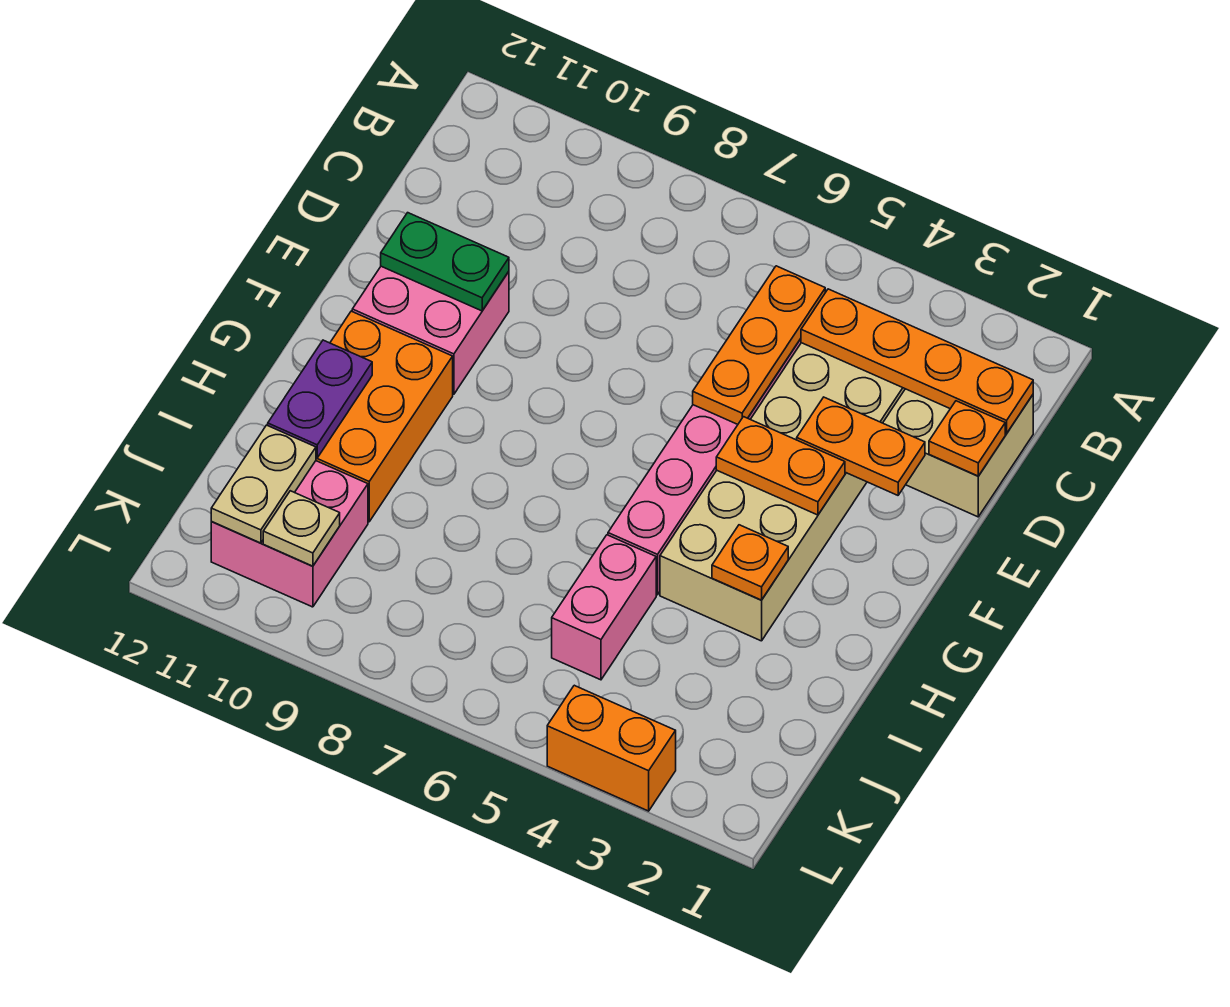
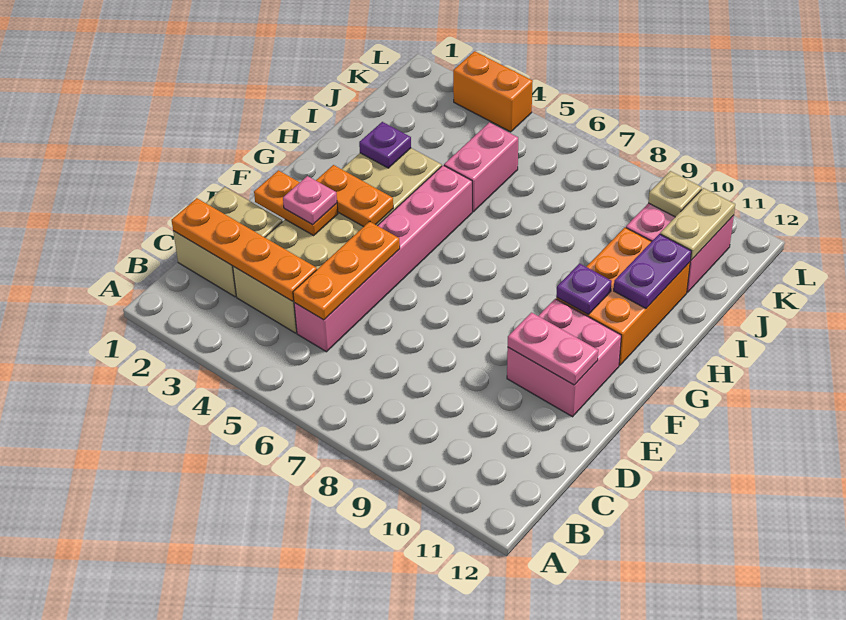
orange plate D1 level 2 -> none
none -> pink plate E3 level 3
green plate E10:E11 level 2 -> pink plate E10:E11 level 2
none -> purple plate G10 level 2
orange plate H3 level 2 -> purple plate H3 level 2

